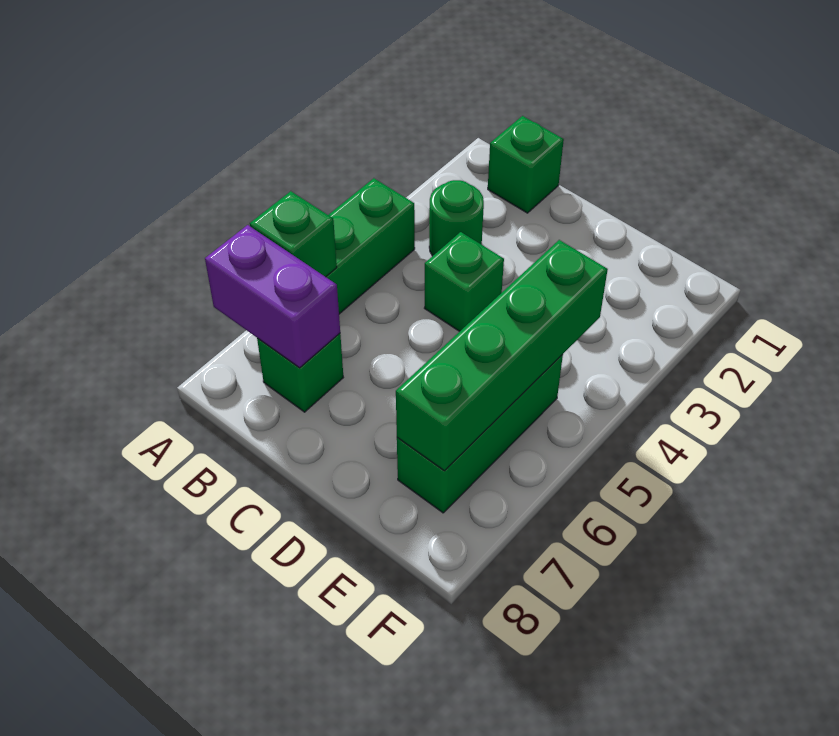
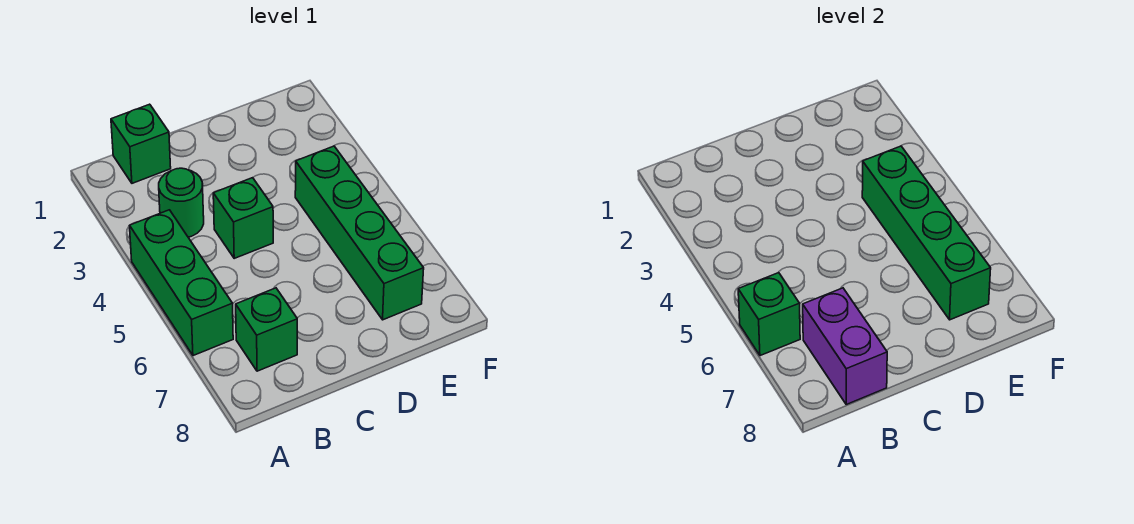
purple brick A7:B7 level 2 -> purple brick B7:B8 level 2
green brick E5:E7 level 1 -> green brick E4:E7 level 1

